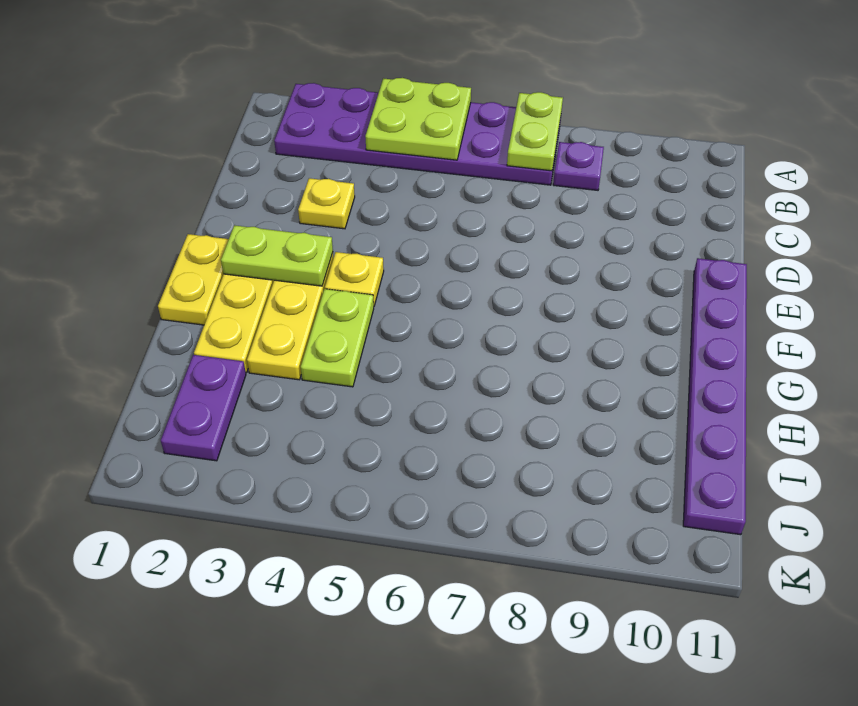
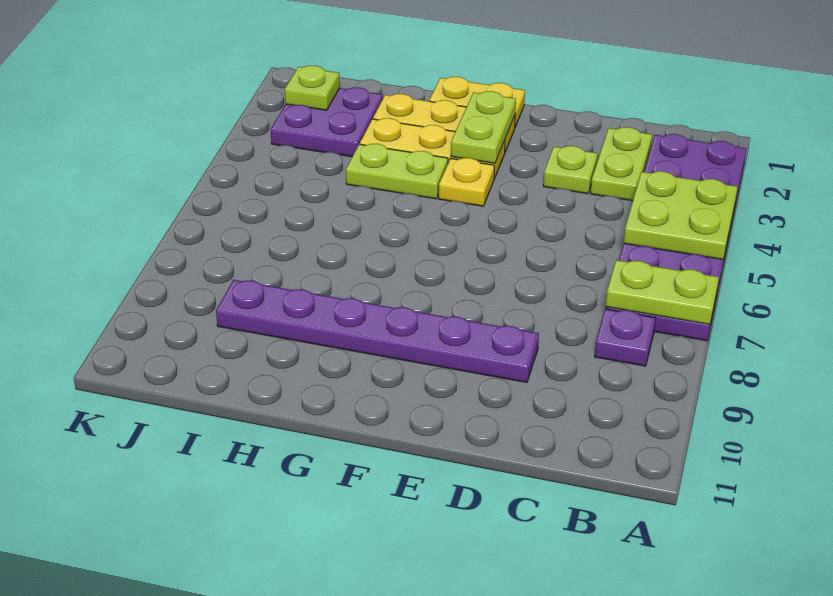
none -> lime plate C2:C3 level 1
yellow plate D3 level 1 -> lime plate D3 level 1
purple plate E11:J11 level 1 -> purple plate D9:I9 level 1
purple plate I2:J2 level 1 -> purple plate I2:J3 level 1
none -> lime plate J2 level 2

